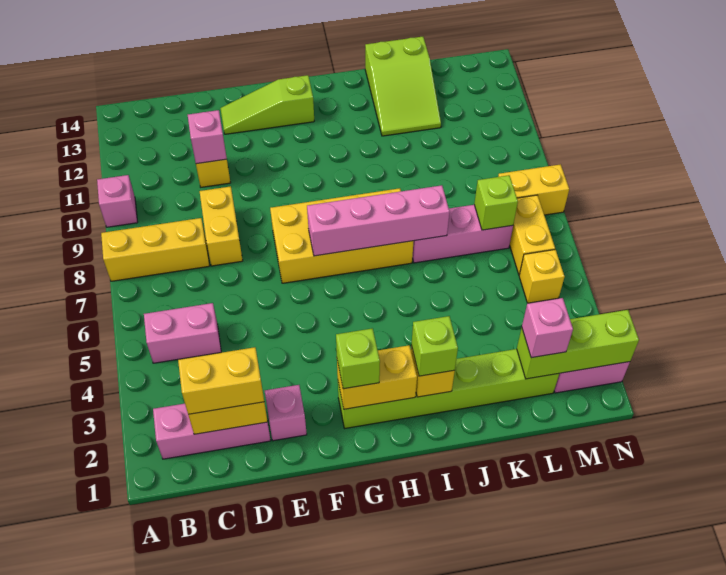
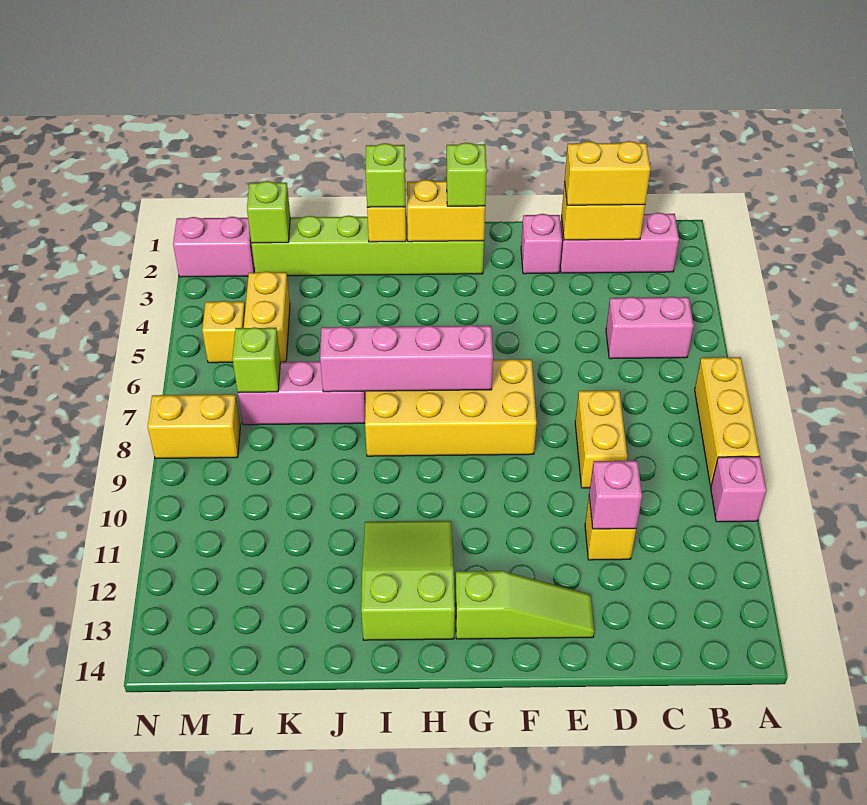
yellow brick A8:C8 level 1 -> yellow brick A7:A9 level 1
lime slope J12:K14 level 1 top 14 -> lime slope H11:I13 level 1 top 13
lime brick L2:N2 level 2 -> lime brick L2 level 2
pink brick L2 level 3 -> none
yellow brick M6:M7 level 1 -> yellow brick L4:L5 level 1

